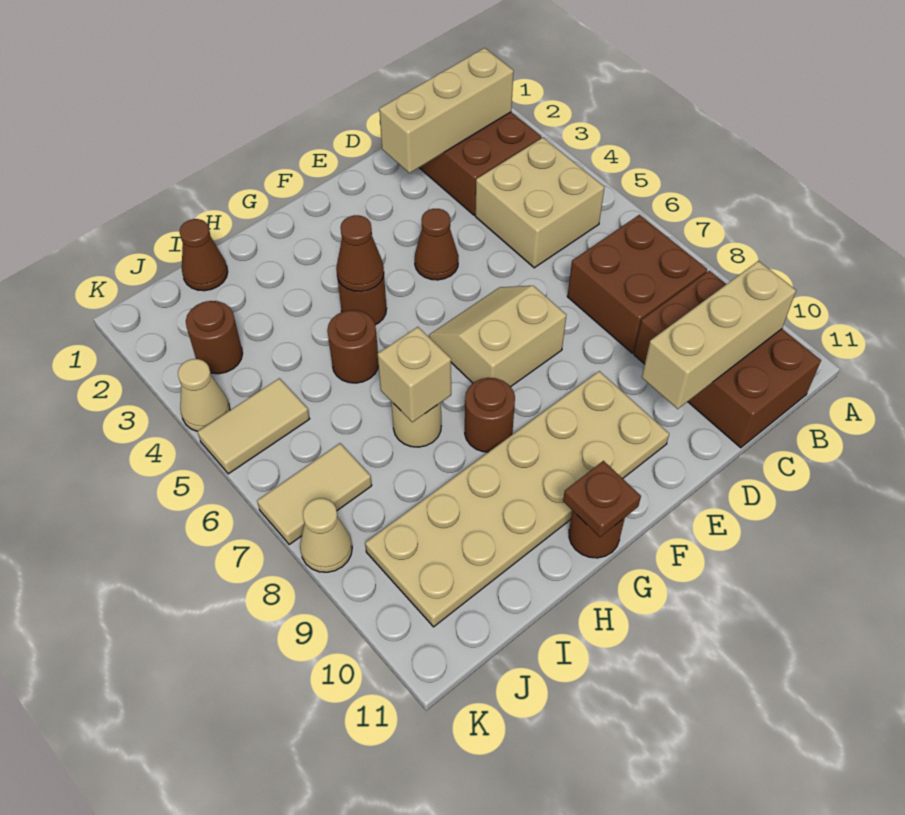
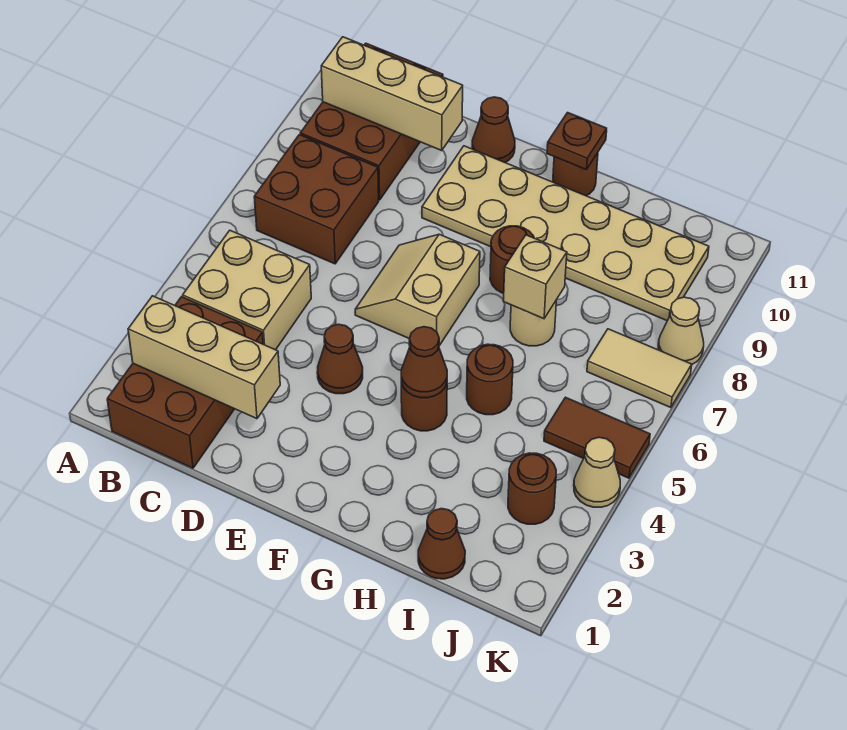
tan slope E6:F7 level 1 top 7 -> tan slope E6:F7 level 1 top F
none -> brown cone E11 level 1
tan tile J5:K5 level 1 -> brown tile J5:K5 level 1

